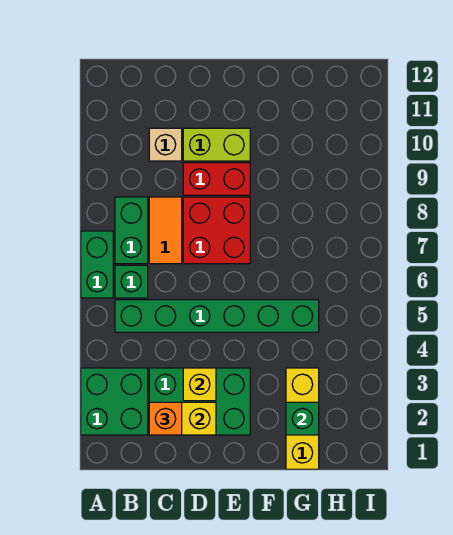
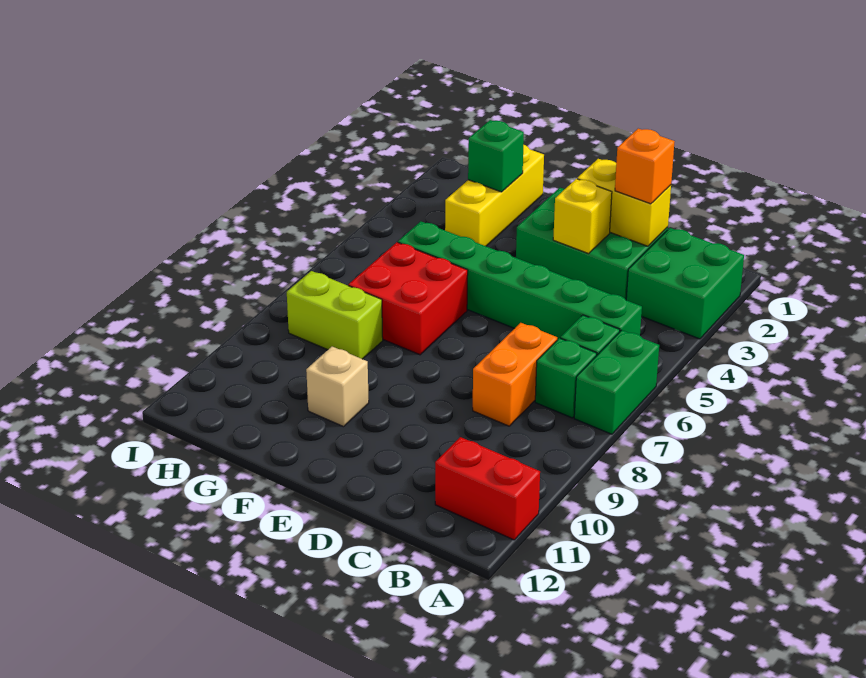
green brick B7:B8 level 1 -> green brick B7 level 1
orange tile C7:C8 level 1 -> orange brick C7:C8 level 1
tan brick C10 level 1 -> tan brick F10 level 1
red brick D7:E8 level 1 -> red brick F6:G7 level 1
red brick D9:E9 level 1 -> red brick A11:B11 level 1
lime brick D10:E10 level 1 -> lime brick G8:H8 level 1

